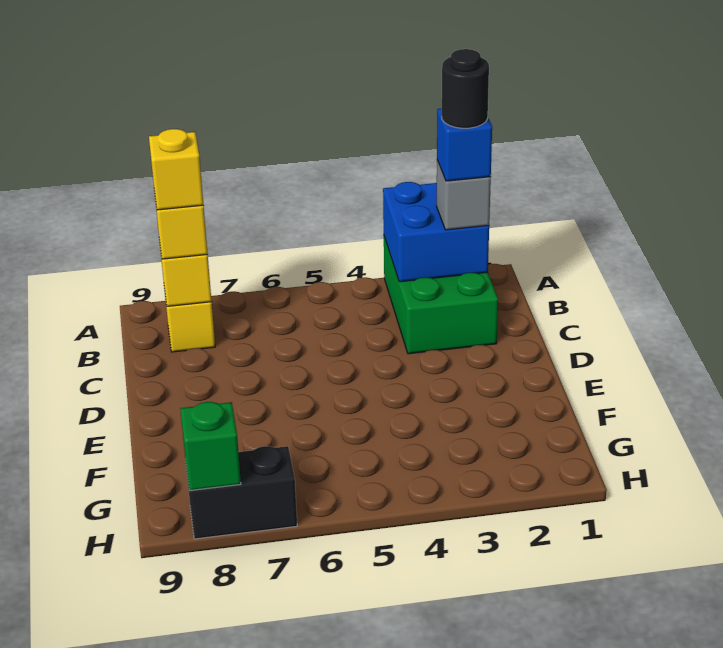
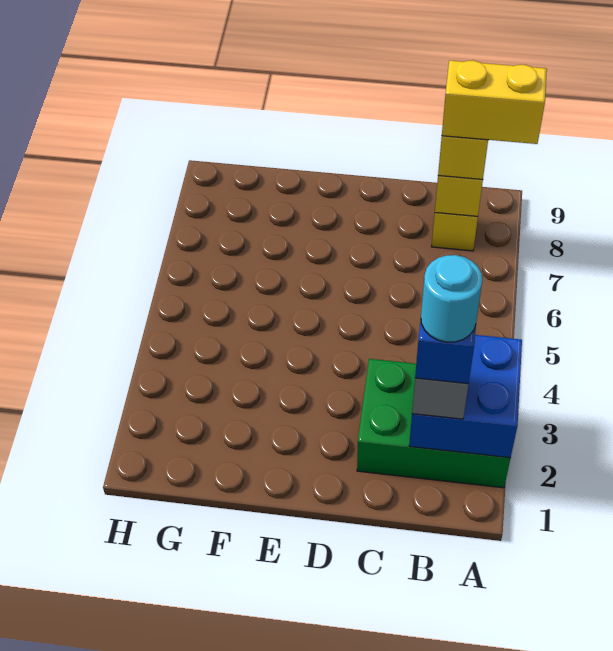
black round brick B2 level 5 -> cyan round brick B2 level 5
yellow brick B8 level 4 -> yellow brick A8:B8 level 4
black brick H7:H8 level 1 -> none
green brick H8 level 2 -> none

